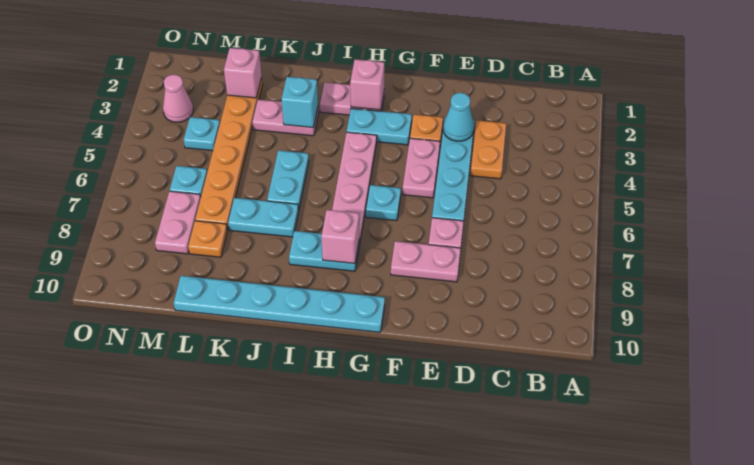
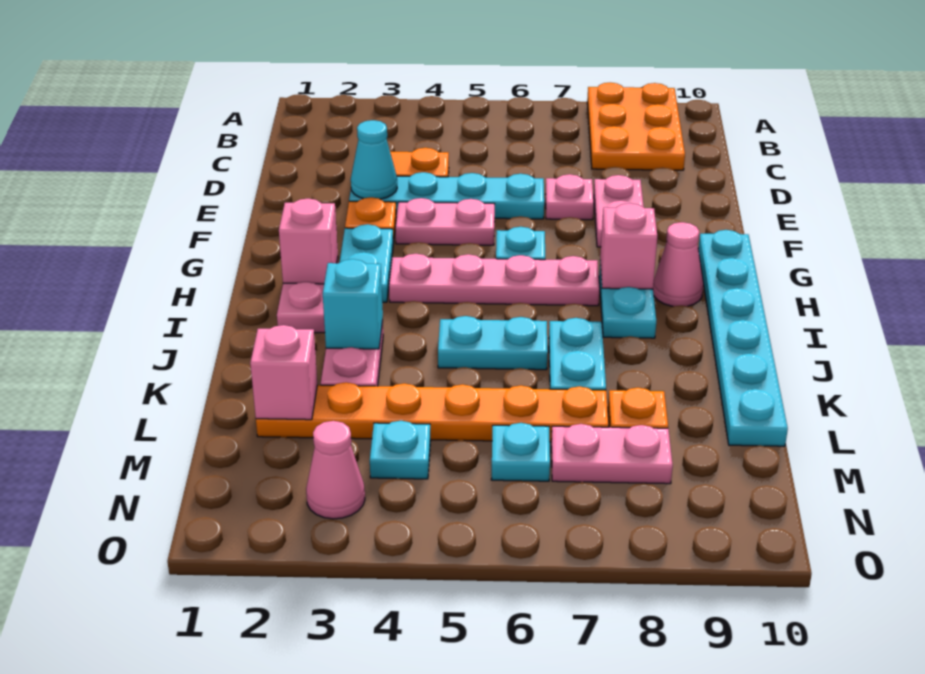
none -> orange plate A8:C9 level 1
none -> pink cone H9 level 1

